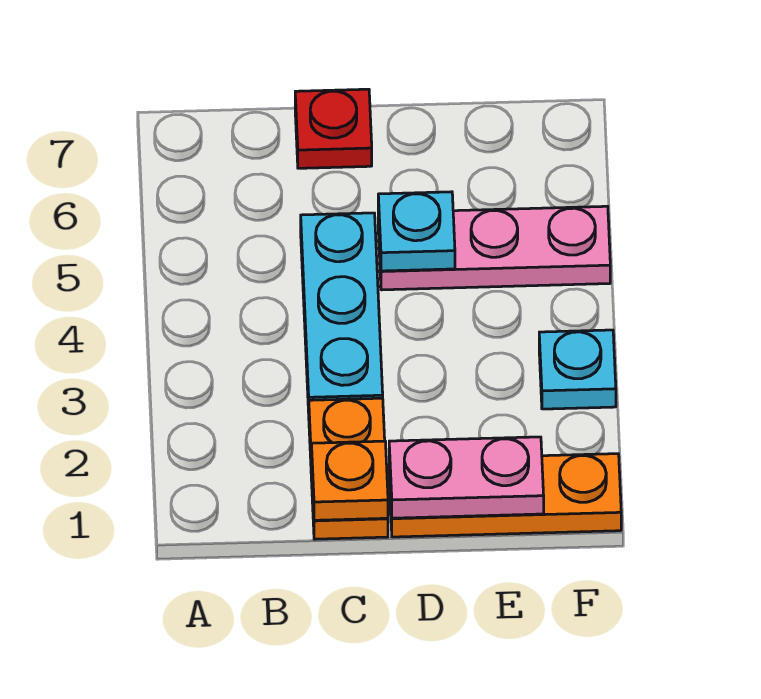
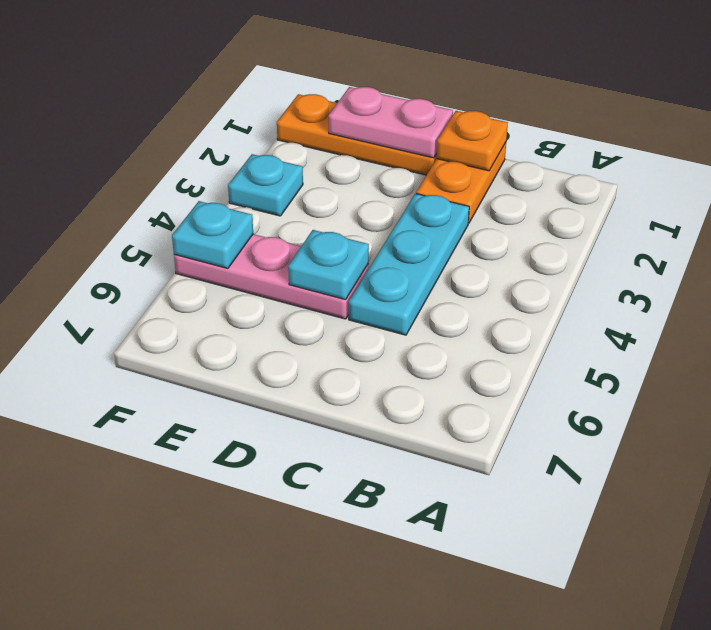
red plate C7 level 1 -> none
none -> cyan plate F5 level 2

